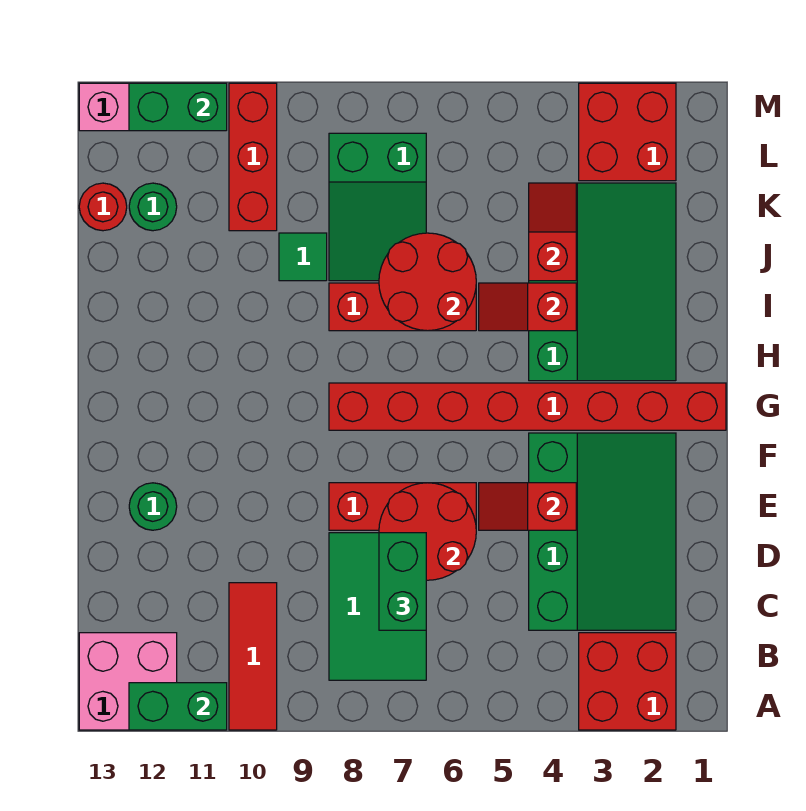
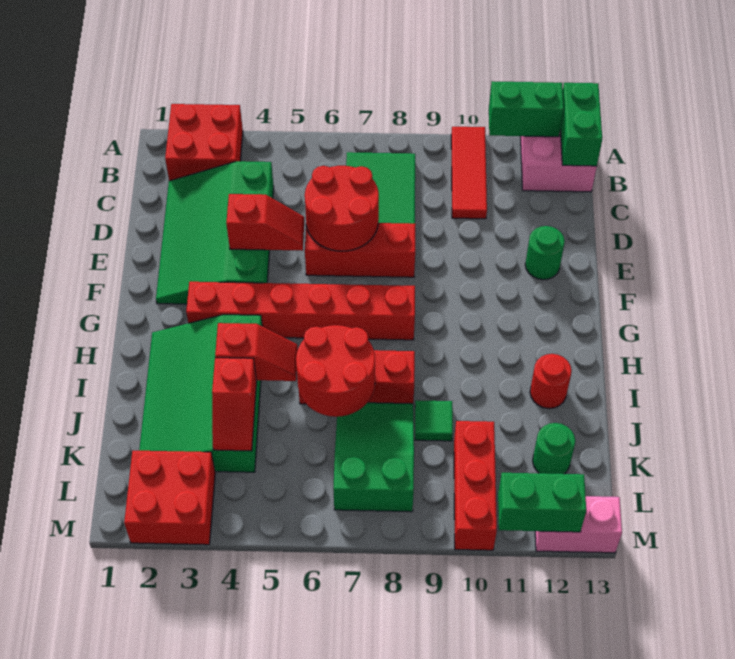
green brick C7:D7 level 3 -> green brick A13:B13 level 2
red brick G1:G8 level 1 -> red brick G3:G8 level 1
red round brick K13 level 1 -> red round brick I12 level 1

